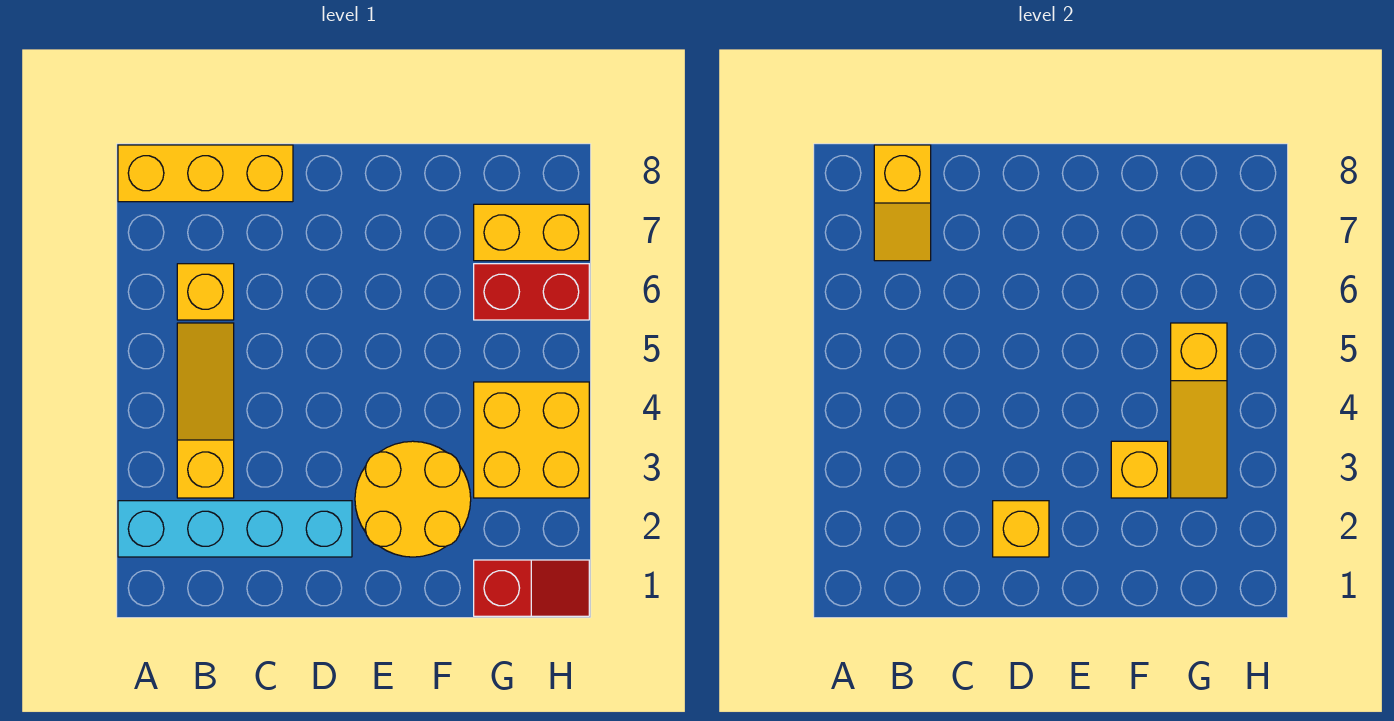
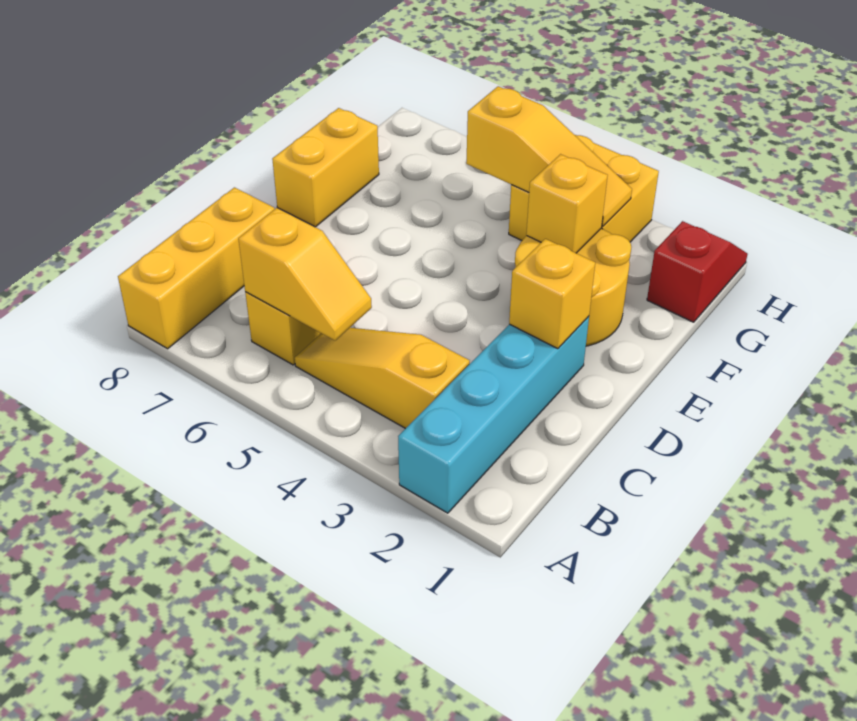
yellow slope B7:B8 level 2 top 8 -> yellow slope B5:B6 level 2 top 6
red brick G6:H6 level 1 -> none
yellow brick G7:H7 level 1 -> yellow brick E8:F8 level 1

